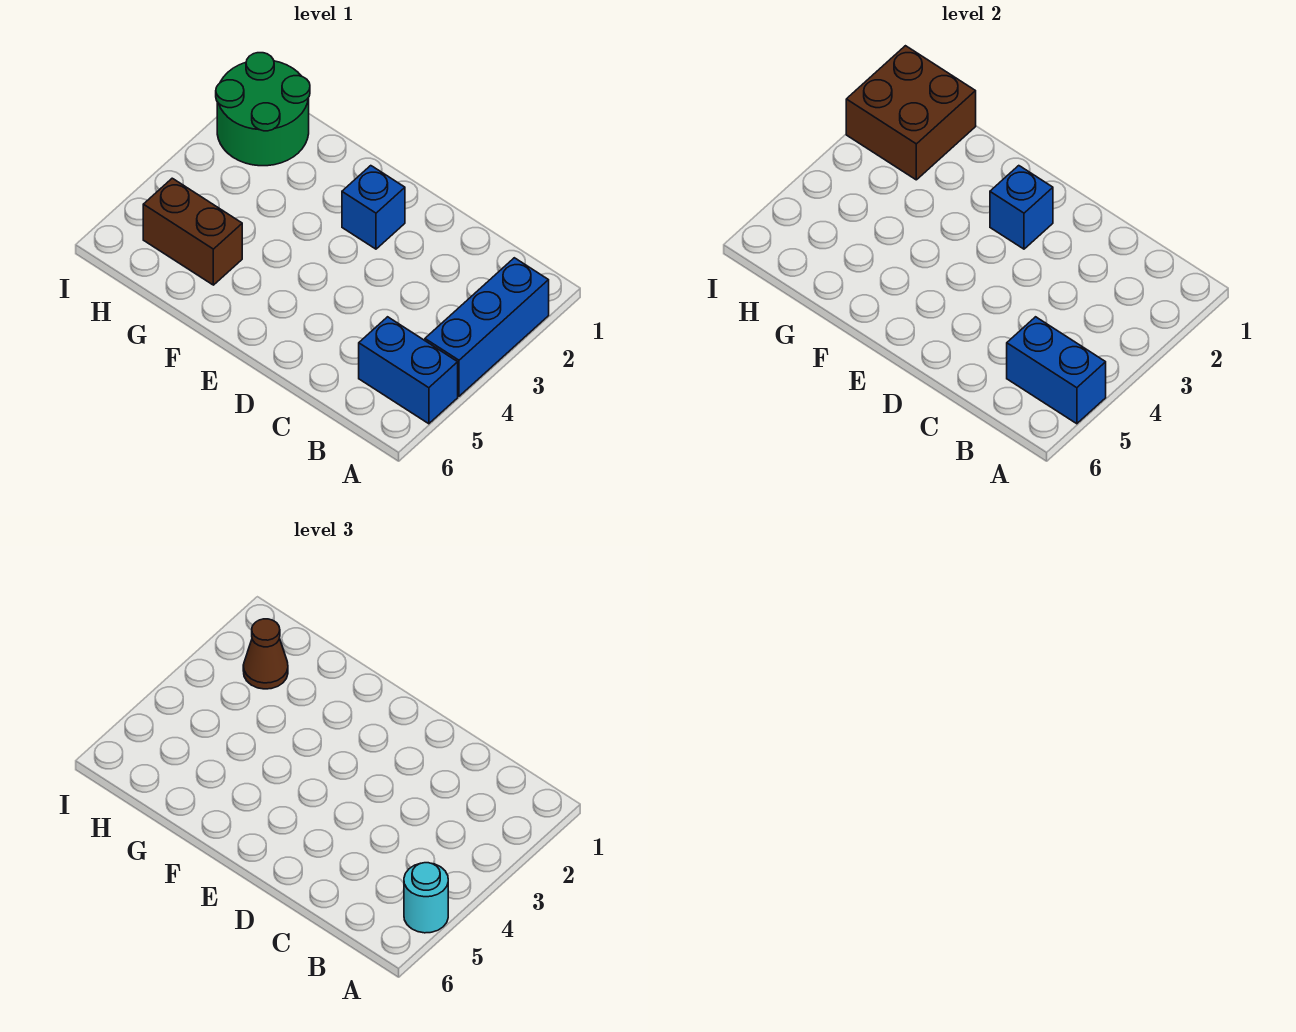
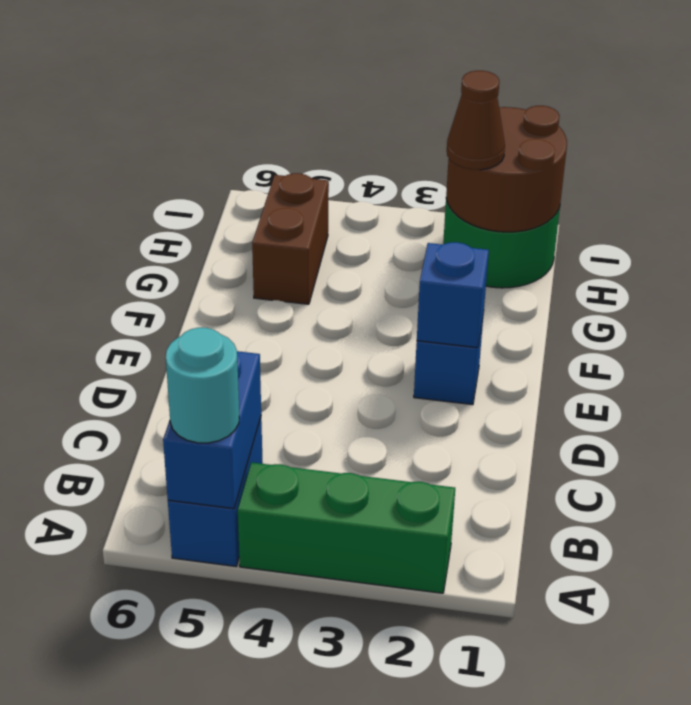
blue brick A2:A4 level 1 -> green brick A2:A4 level 1
brown brick H1:I2 level 2 -> brown round brick H1:I2 level 2

